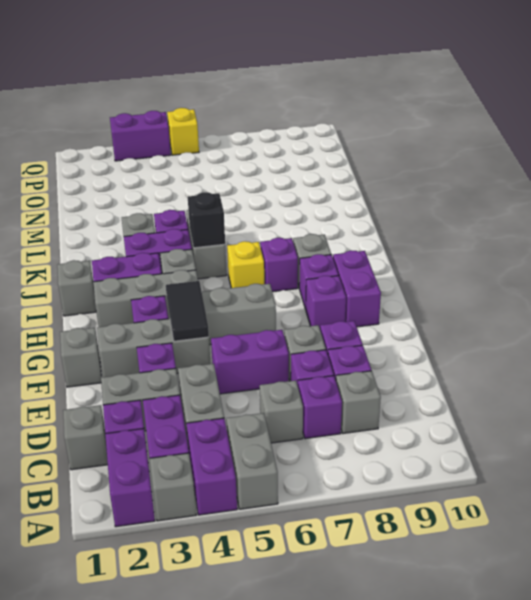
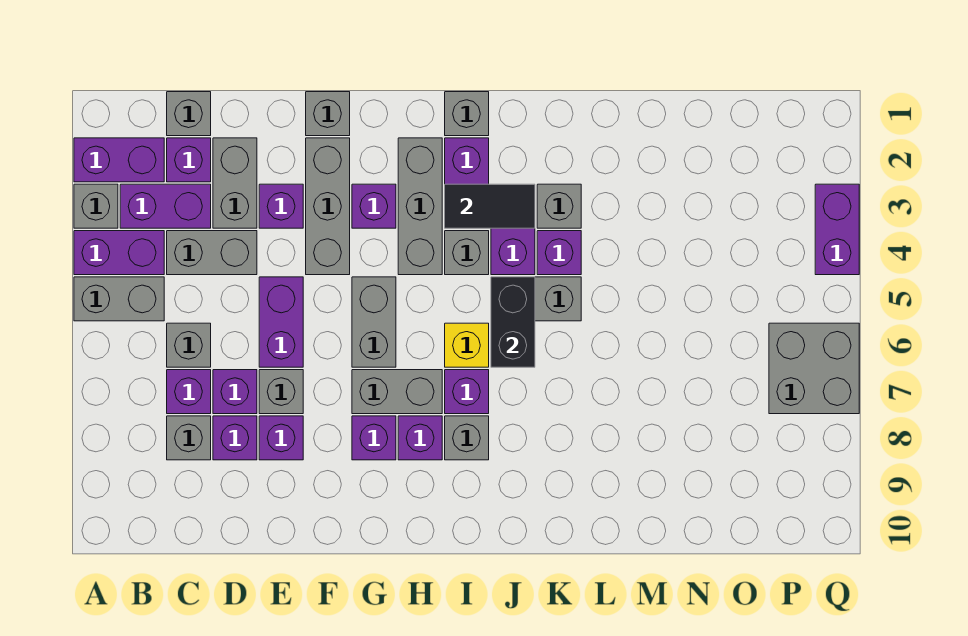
black tile F4:G4 level 2 -> black tile I3:J3 level 2
none -> grey brick G7:H7 level 1
purple brick G9:H9 level 1 -> none
black brick J5 level 2 -> black brick J5:J6 level 2
none -> grey brick P6:Q7 level 1
yellow brick Q5 level 1 -> none

